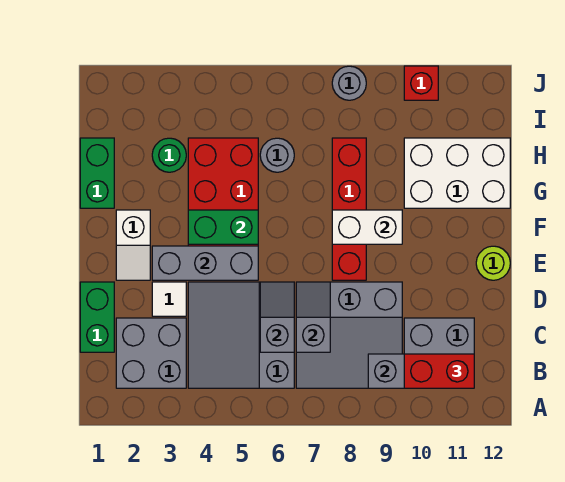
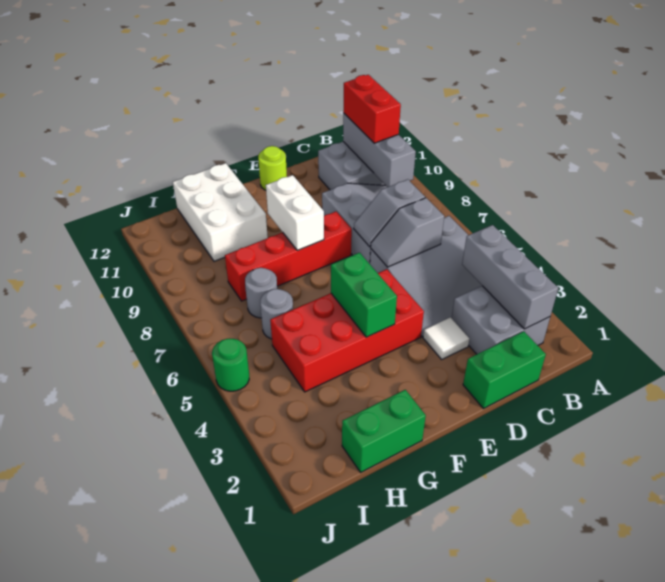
white slope E2:F2 level 1 top F -> none
grey brick E3:E5 level 2 -> grey brick B2:B4 level 2
green round brick H3 level 1 -> green round brick J5 level 1
grey round brick J8 level 1 -> grey round brick H7 level 1
red brick J10 level 1 -> none

